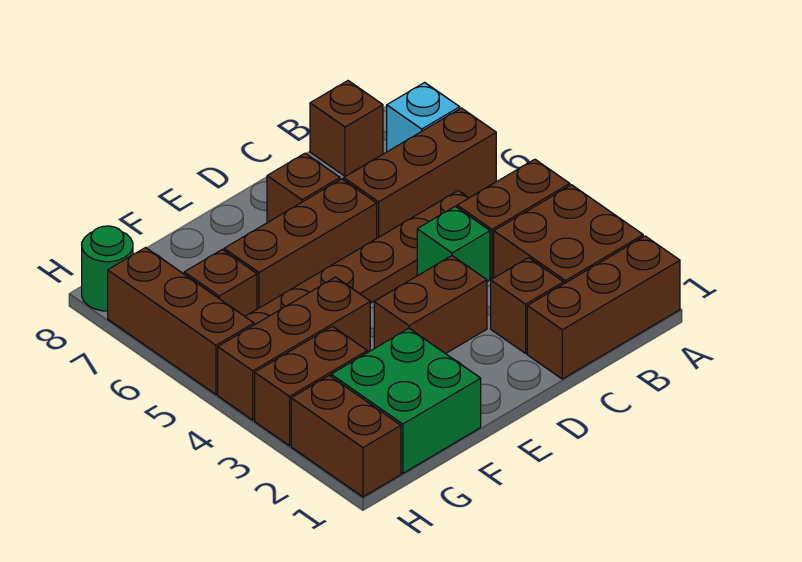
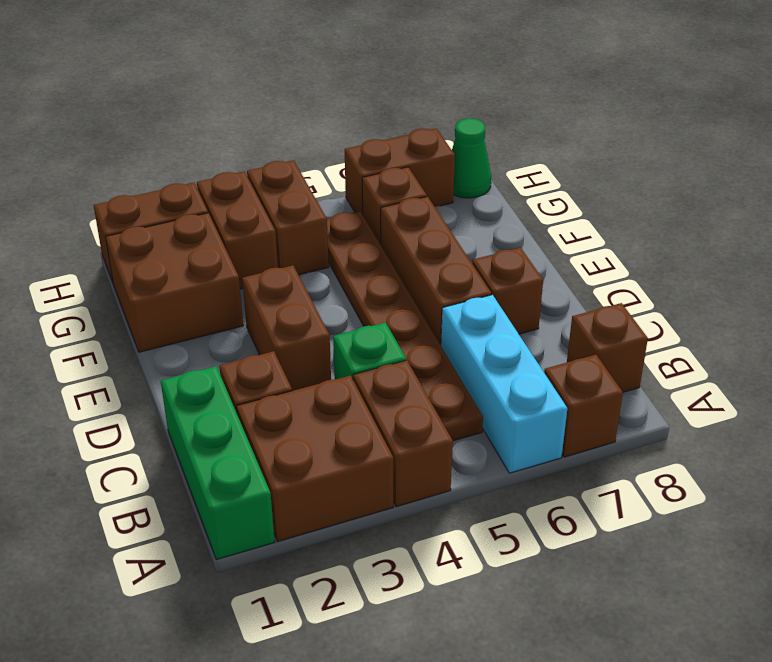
brown brick A1:C1 level 1 -> green brick A1:C1 level 1
brown brick A6:C6 level 1 -> cyan brick A6:C6 level 1
cyan brick A7 level 1 -> brown brick A7 level 1
green brick F1:G2 level 1 -> brown brick F1:G2 level 1
brown brick F4:H4 level 1 -> brown brick G4:H4 level 1
brown brick H5:H7 level 1 -> brown brick H6:H7 level 1
green round brick H8 level 1 -> green cone H8 level 1

